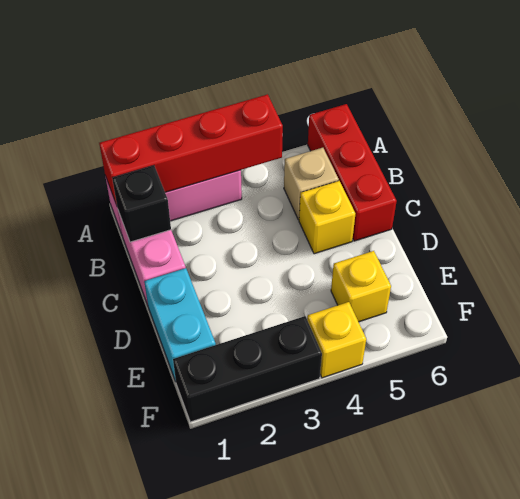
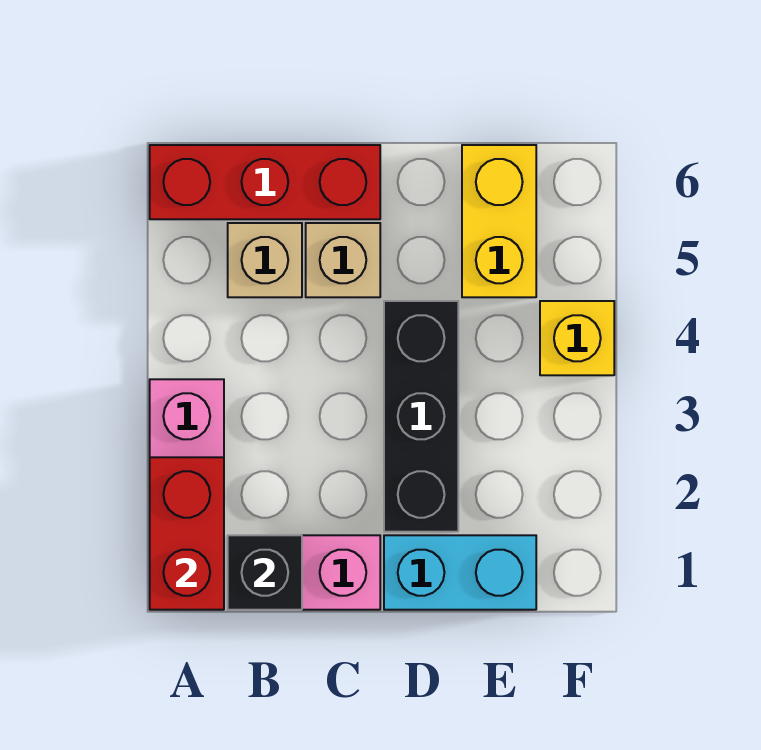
red brick A1:A4 level 2 -> red brick A1:A2 level 2
yellow brick C5 level 1 -> tan brick C5 level 1
yellow brick E5 level 1 -> yellow brick E5:E6 level 1
black brick F1:F3 level 1 -> black brick D2:D4 level 1

